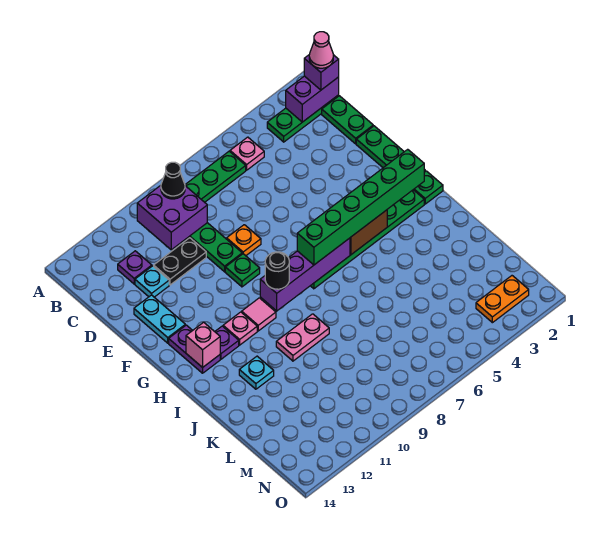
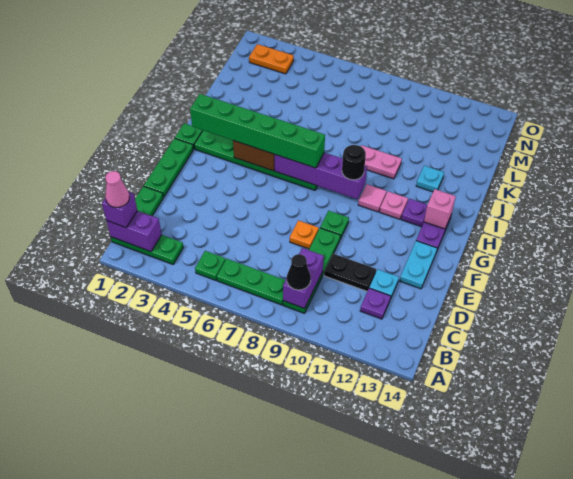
pink plate B5 level 1 -> green plate B5 level 1
purple brick B9:C10 level 2 -> purple brick B9:C9 level 2

